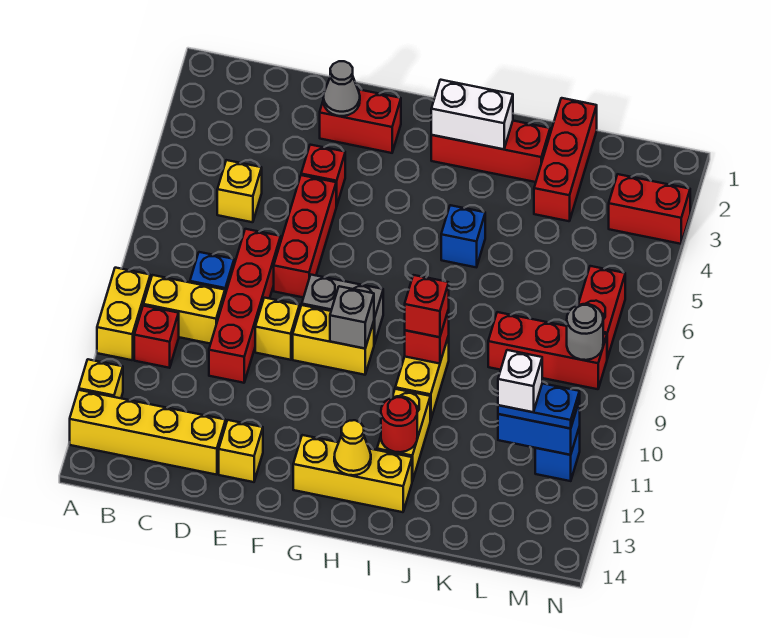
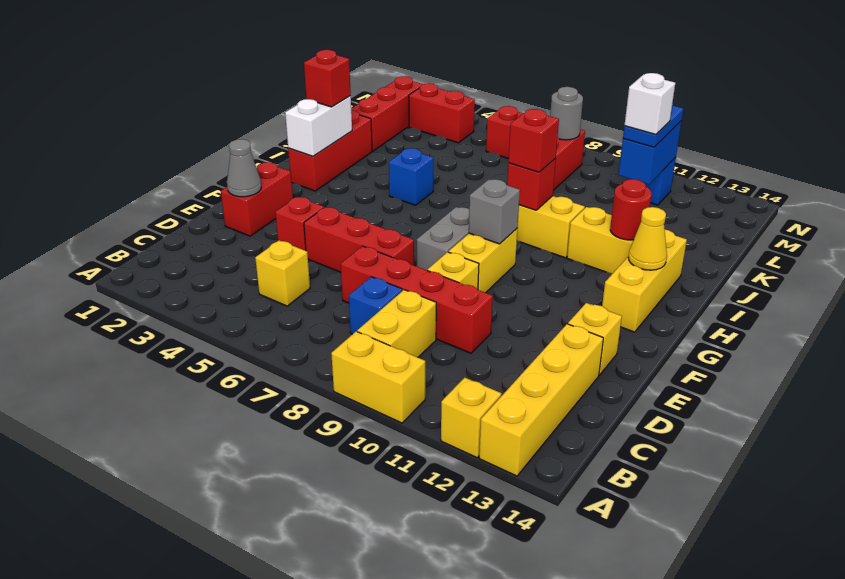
red brick B10 level 1 -> red brick I2 level 3
red brick K1:K3 level 1 -> red brick K2:M2 level 1
red brick M3:N3 level 1 -> red brick M3:M4 level 1

